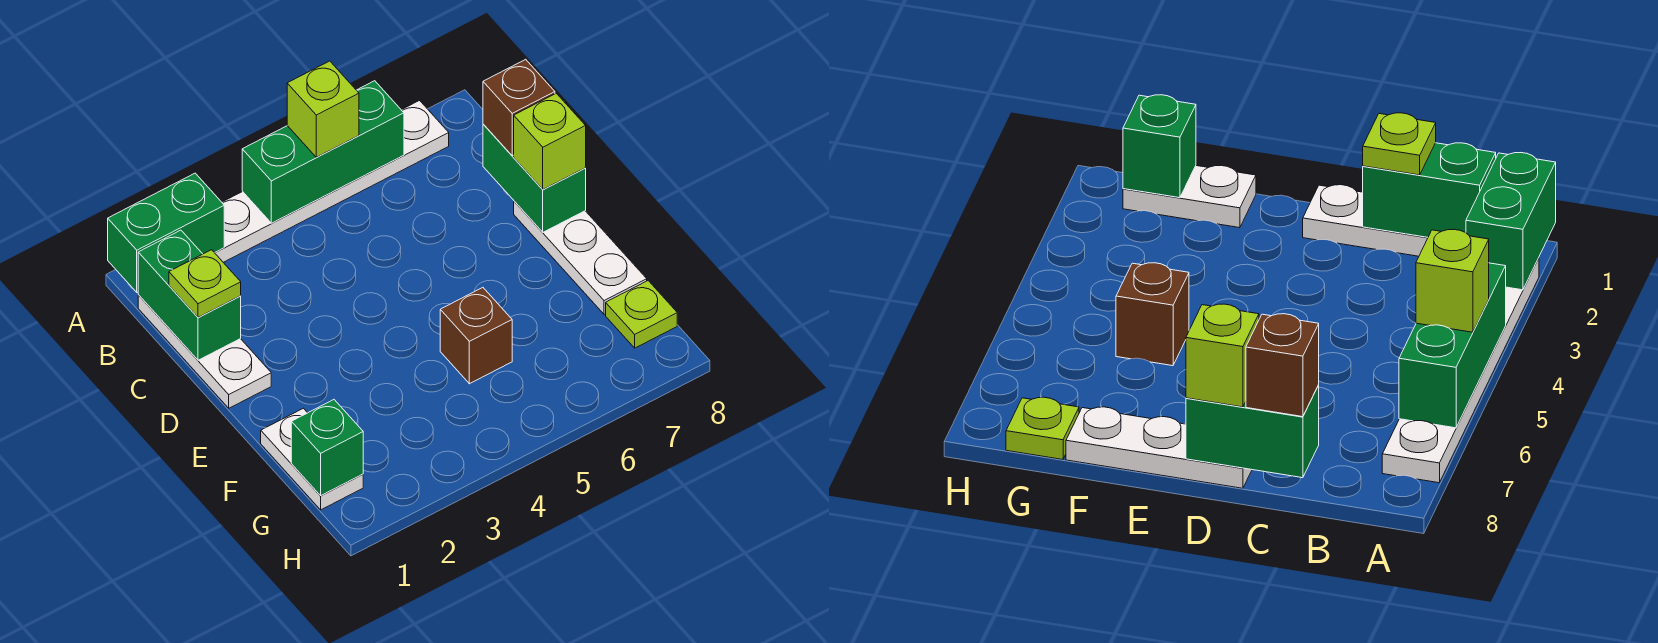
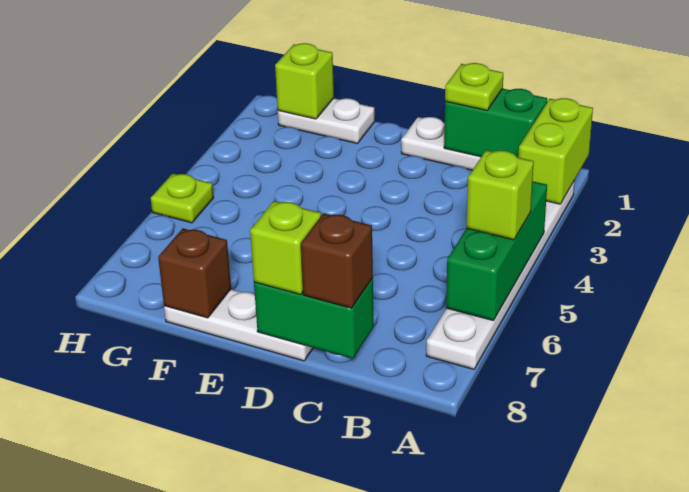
green brick A1:A2 level 2 -> lime brick A1:A2 level 2
brown brick F5 level 1 -> brown brick F8 level 2
green brick G1 level 2 -> lime brick G1 level 2
lime plate G8 level 1 -> lime plate H5 level 1

